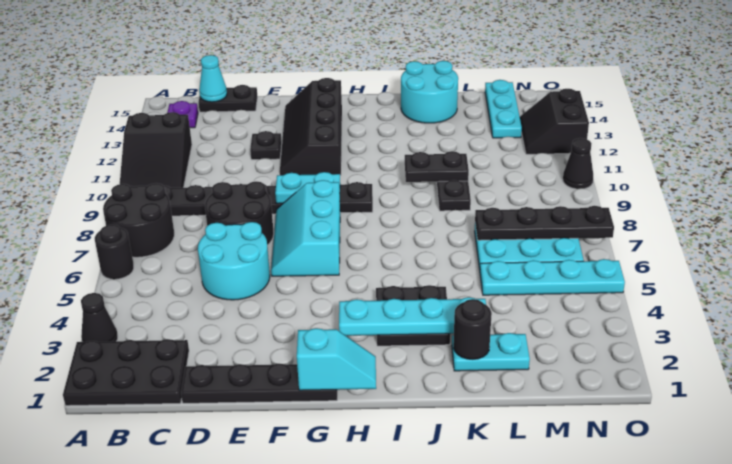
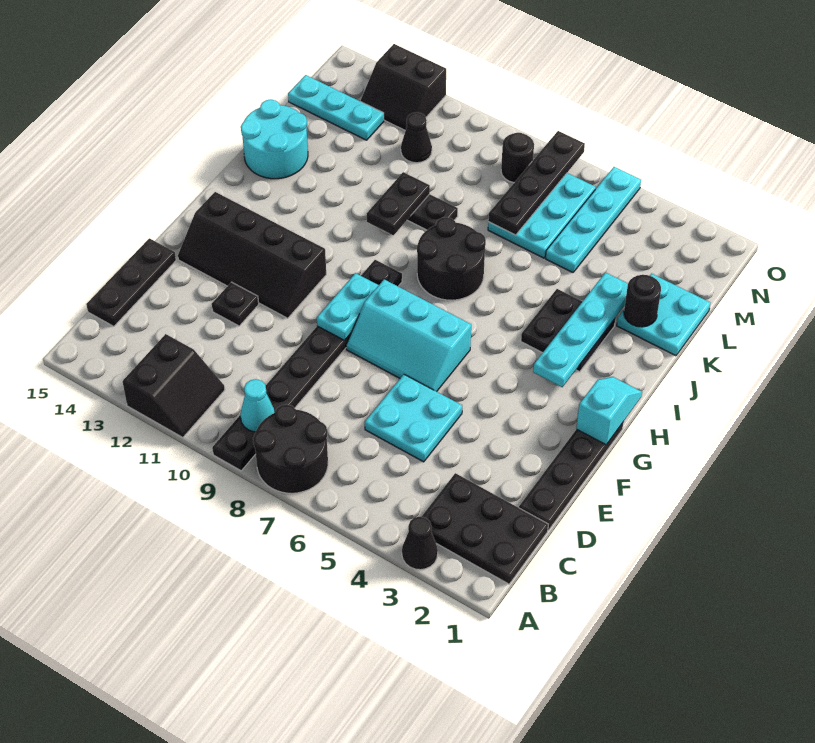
black plate A1:C2 level 1 -> black plate B1:C3 level 1
black round brick A6 level 1 -> black round brick N8 level 1
black slope A10:B12 level 1 top 12 -> black slope A11:B12 level 1 top 12
purple plate B14 level 1 -> none
black plate C15:D15 level 1 -> black plate C15:E15 level 1
cyan cone C15 level 2 -> cyan cone B9 level 2
cyan round brick D5:E6 level 1 -> cyan plate D5:E6 level 1
black round brick D7:E8 level 1 -> black round brick I7:J8 level 1
cyan plate K2:L2 level 1 -> cyan plate K1:L2 level 1
black cone O10 level 1 -> black cone M11 level 1

